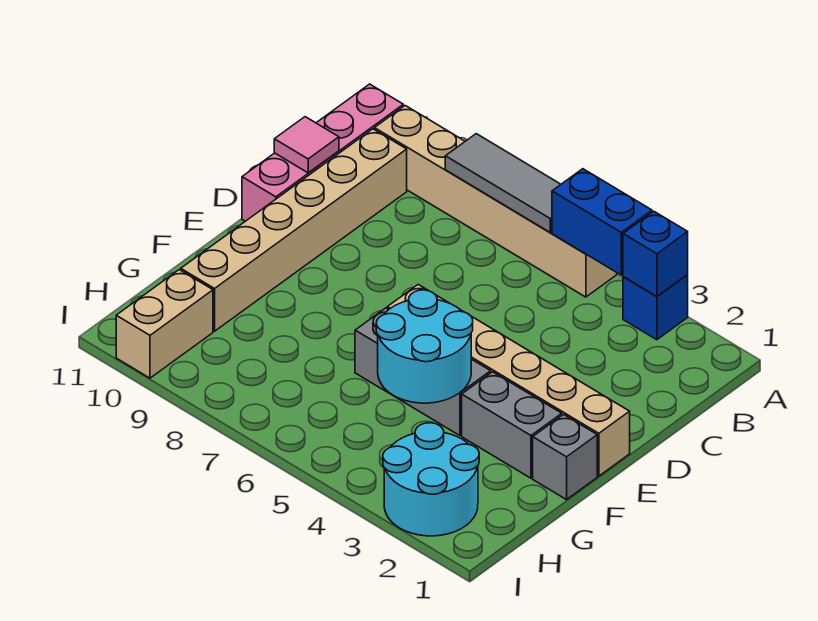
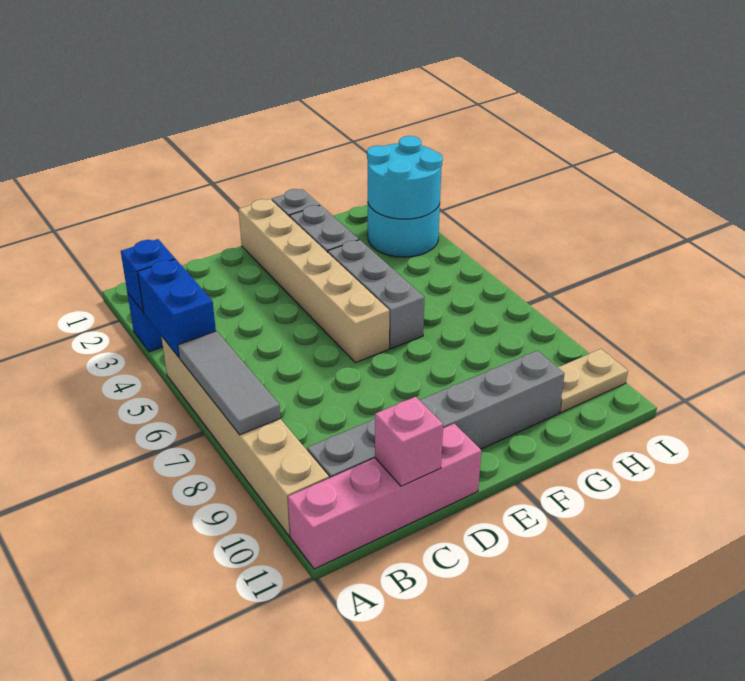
tan brick B10:G10 level 1 -> grey brick B10:G10 level 1
pink tile C11 level 2 -> pink brick C11 level 2
cyan round brick F4:G5 level 2 -> cyan round brick H2:I3 level 2
tan brick H10:I10 level 1 -> tan plate H10:I10 level 1

